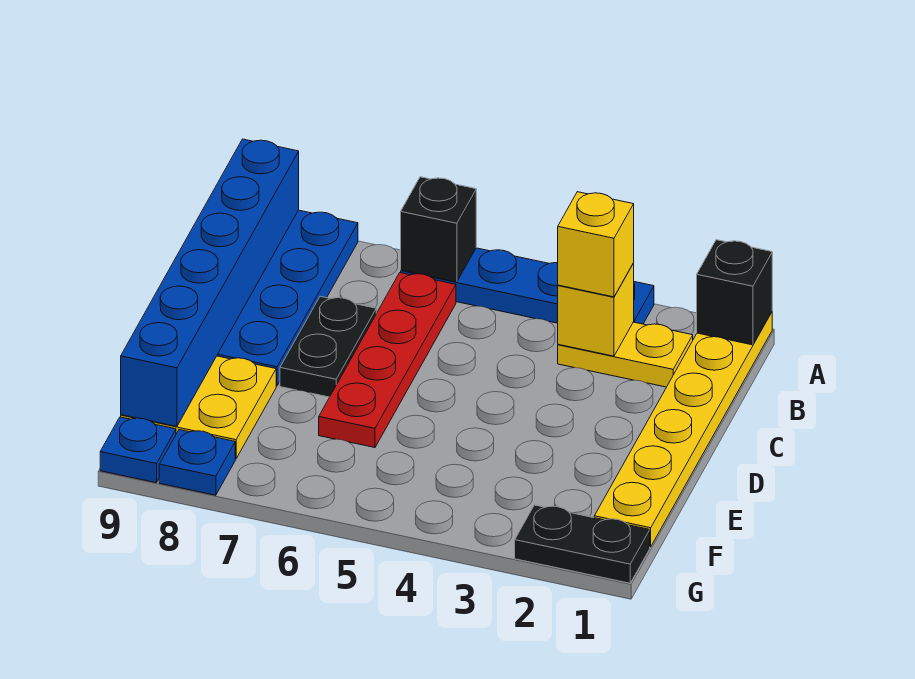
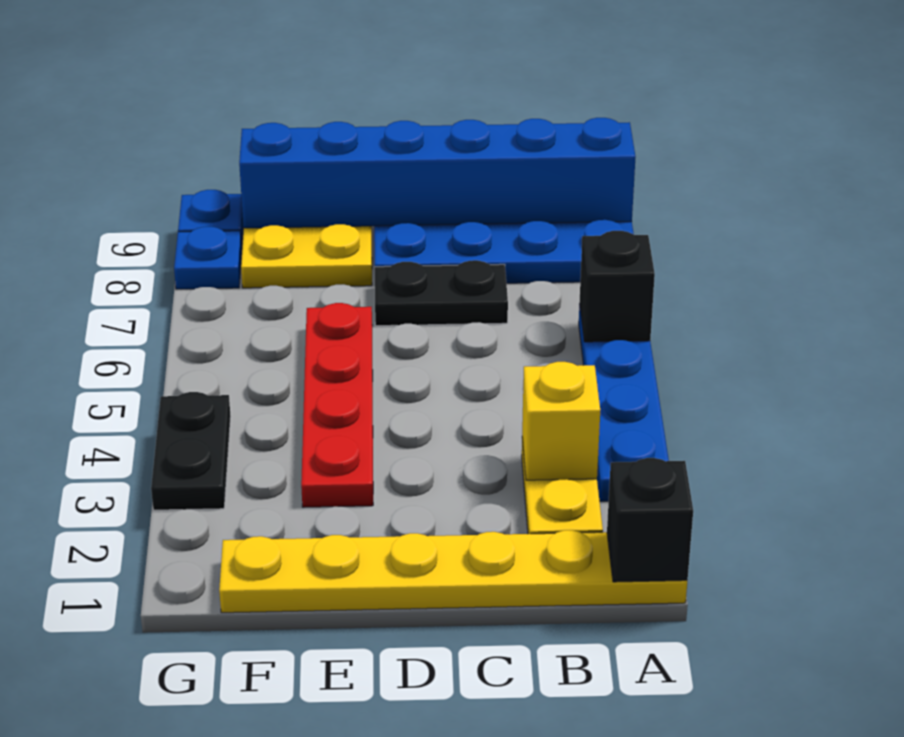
yellow brick B3 level 3 -> none
red plate B6:E6 level 1 -> red plate E3:E6 level 1
black plate G1:G2 level 1 -> black plate G3:G4 level 1

